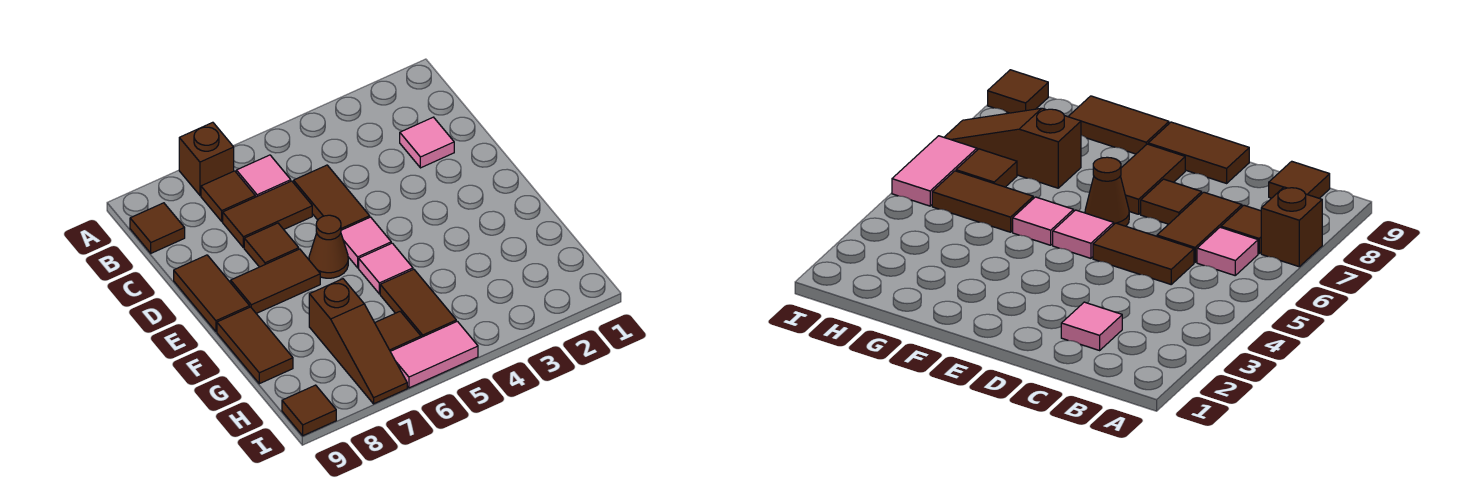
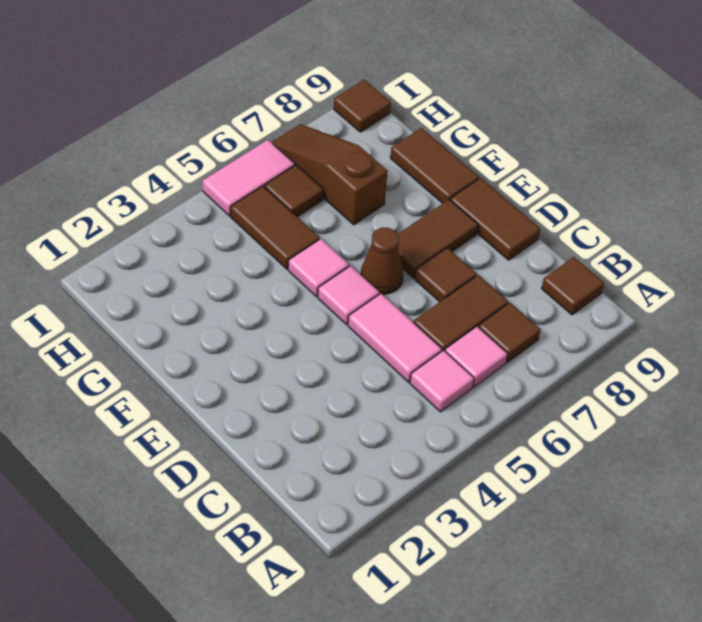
brown brick A7 level 1 -> none
pink tile C2 level 1 -> pink tile B5 level 1
brown tile C5:D5 level 1 -> pink tile C5:D5 level 1

